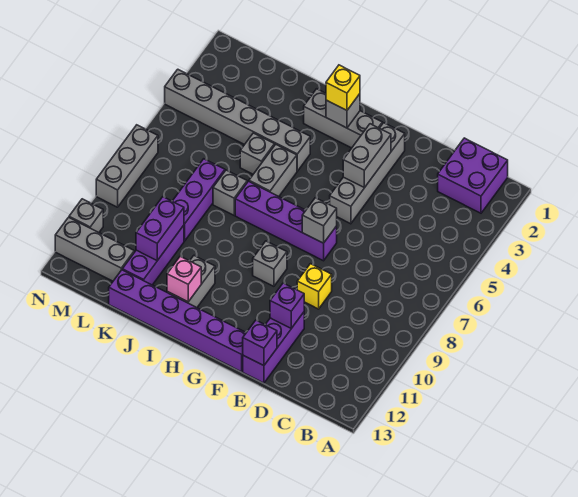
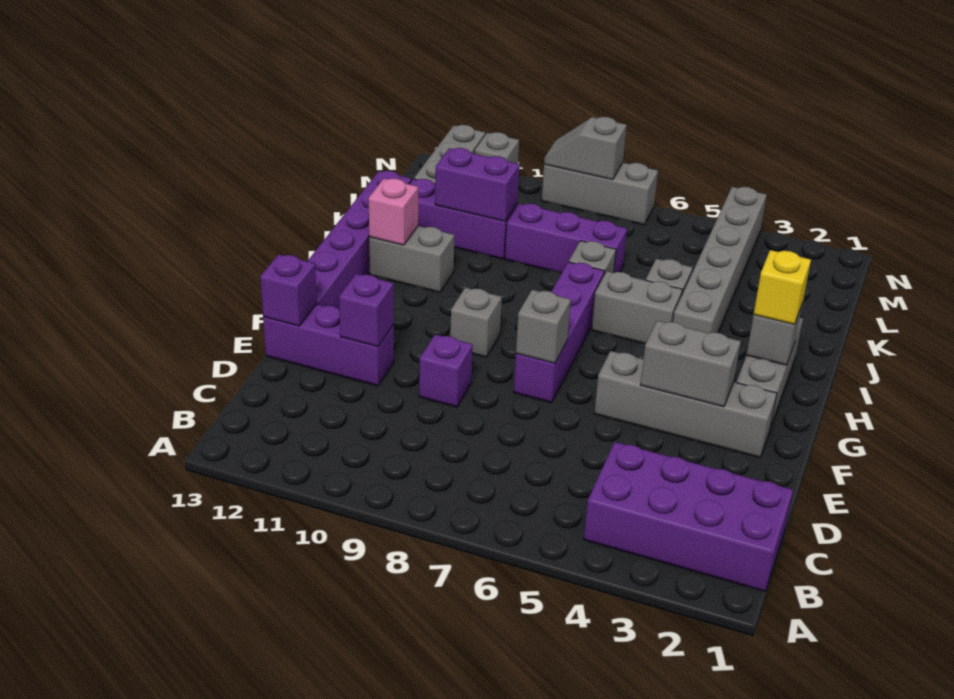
purple brick B1:C2 level 1 -> purple brick B1:C4 level 1
yellow brick E9 level 1 -> purple brick E9 level 1
none -> grey slope N8:N9 level 2 top 8

